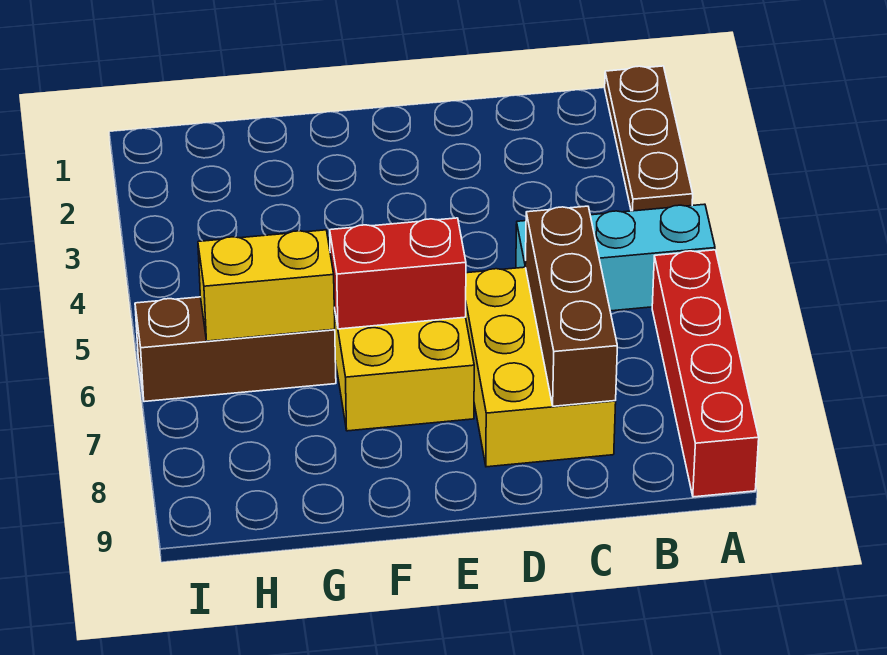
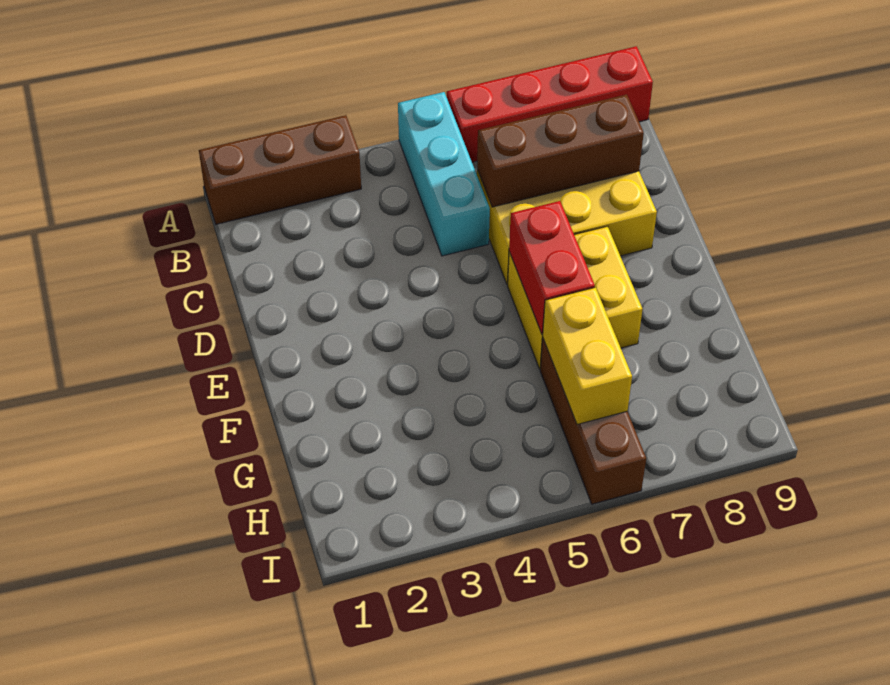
brown plate A1:A3 level 1 -> brown brick A1:A3 level 1

